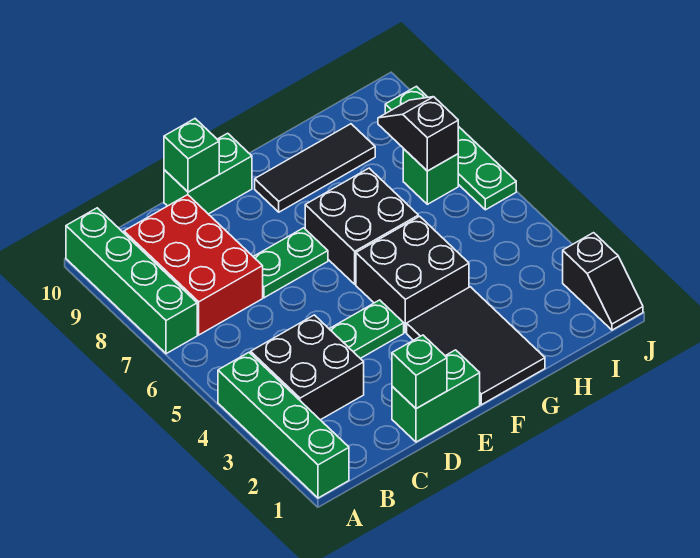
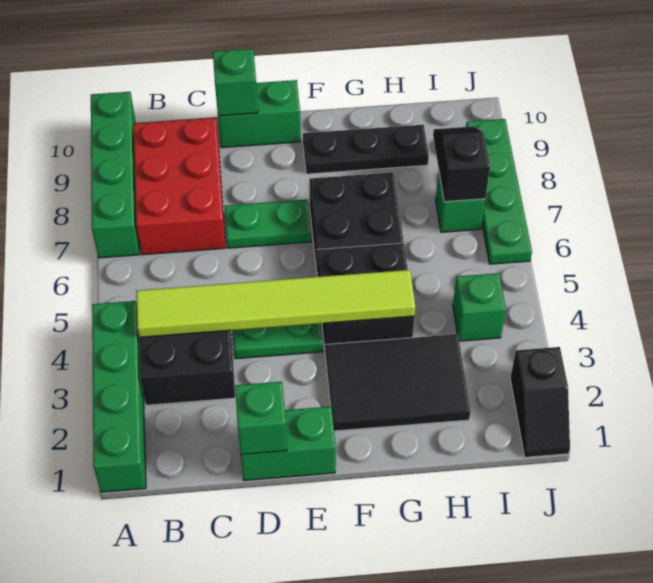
none -> lime tile B4:G4 level 2
black tile F1:G3 level 1 -> black tile F2:H3 level 1
black tile F9:H9 level 1 -> black plate F9:H9 level 1
none -> green brick I4 level 1

